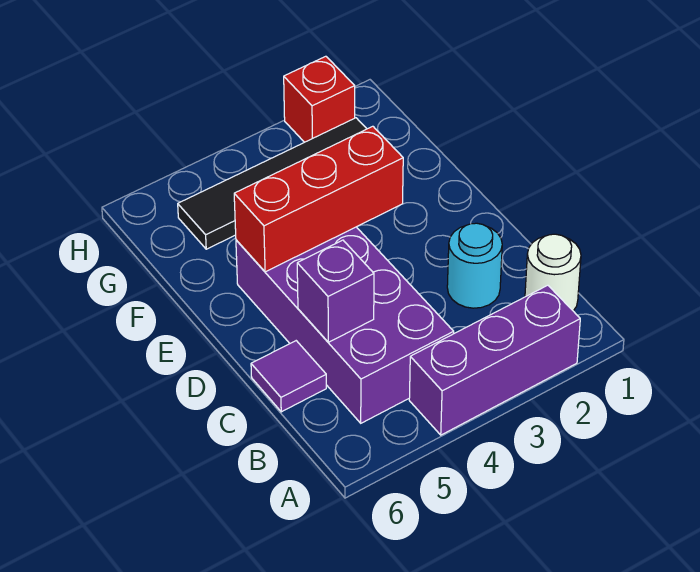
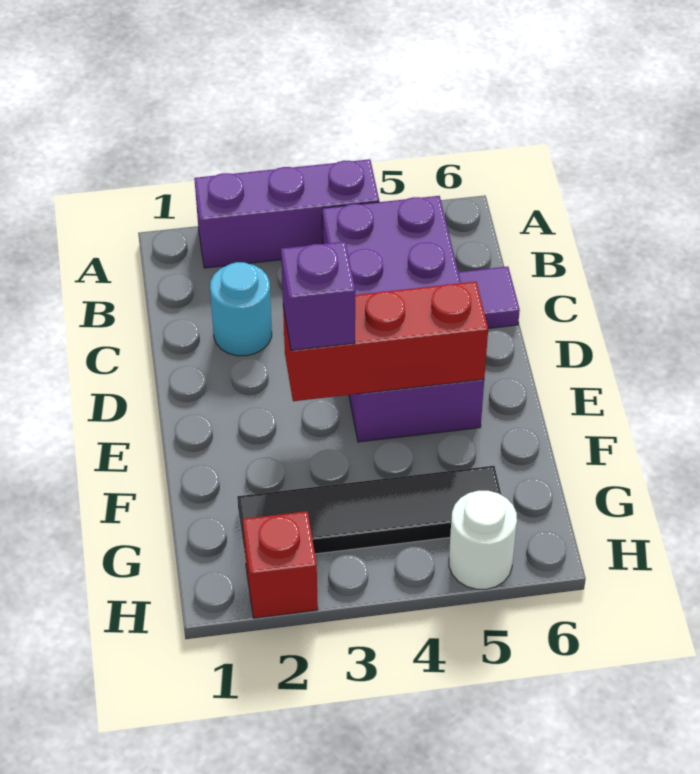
white round brick B1 level 1 -> white round brick H5 level 1
purple brick C5 level 2 -> purple brick E3 level 3

